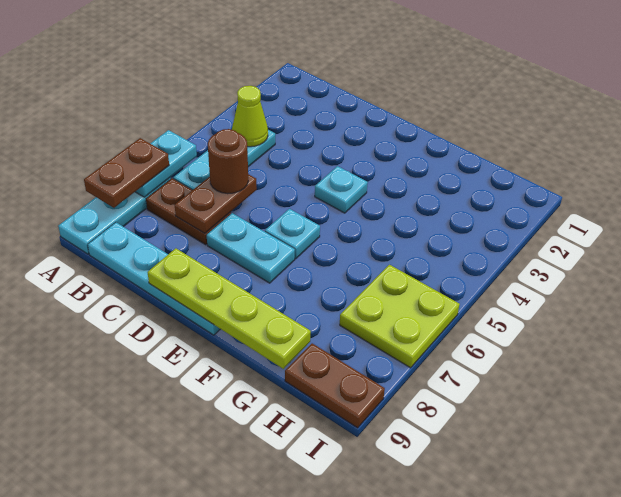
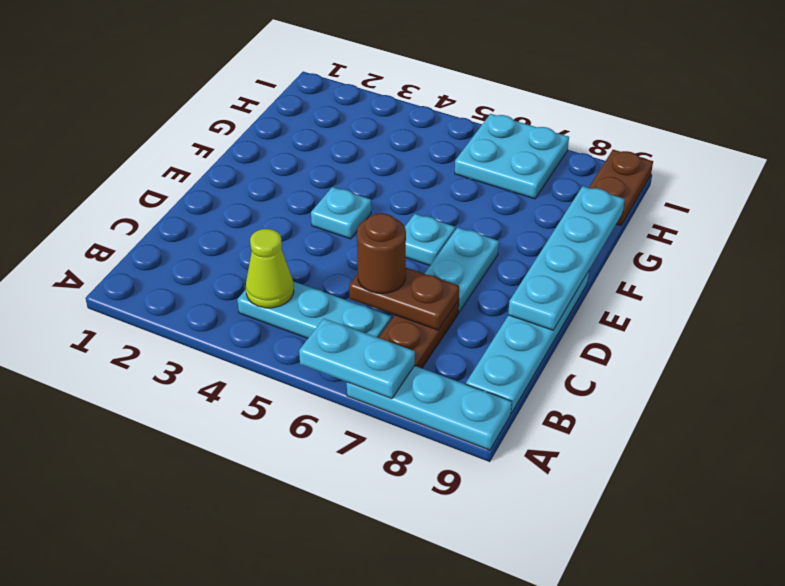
brown plate A7:A8 level 3 -> none
lime plate D9:G9 level 2 -> cyan plate D9:G9 level 2
lime plate H6:I7 level 1 -> cyan plate H6:I7 level 1

